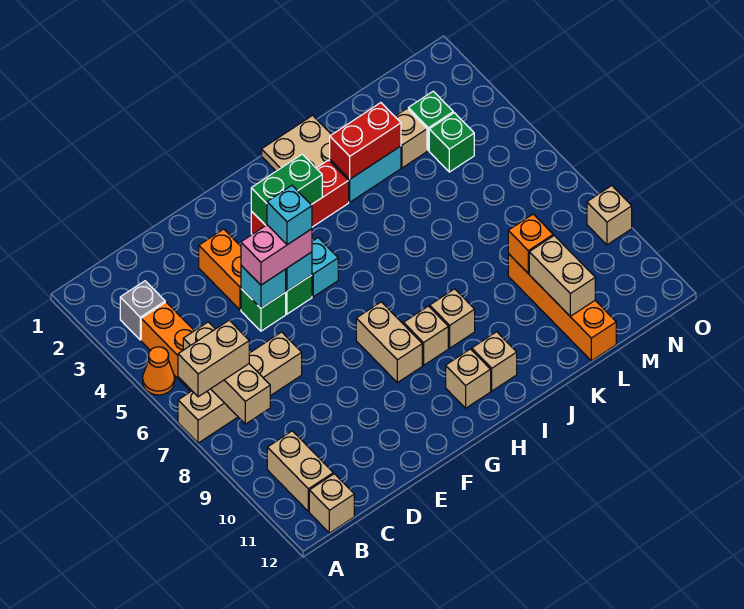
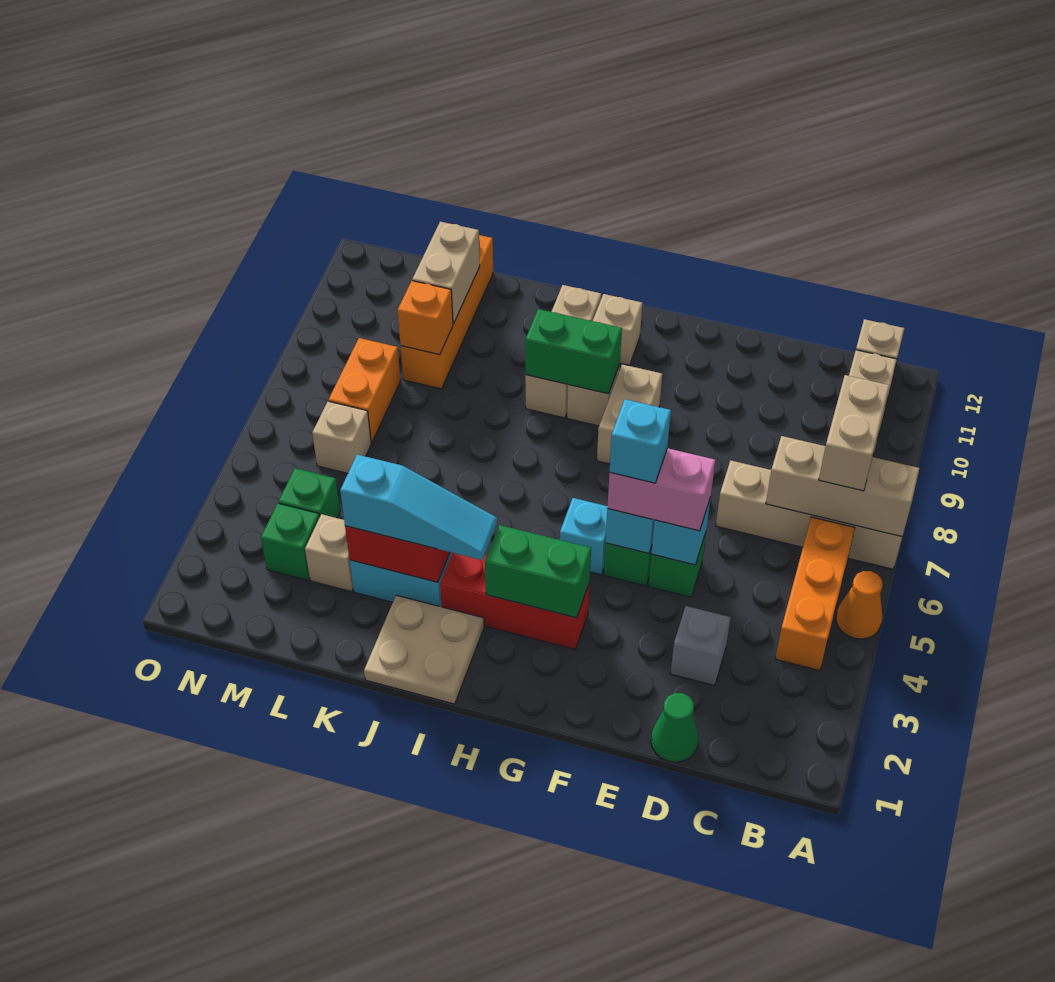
tan brick A7:B7 level 3 -> tan brick B7:B8 level 3
grey brick B3 level 1 -> grey brick D3 level 1
tan brick B6:B8 level 2 -> tan brick A7:C7 level 2
none -> green cone D1 level 1
orange brick E3:E4 level 1 -> orange brick M7:M8 level 1
none -> green brick H9:I9 level 2
none -> cyan slope I3:K3 level 3 top K
tan brick O9 level 1 -> tan brick M6 level 1

